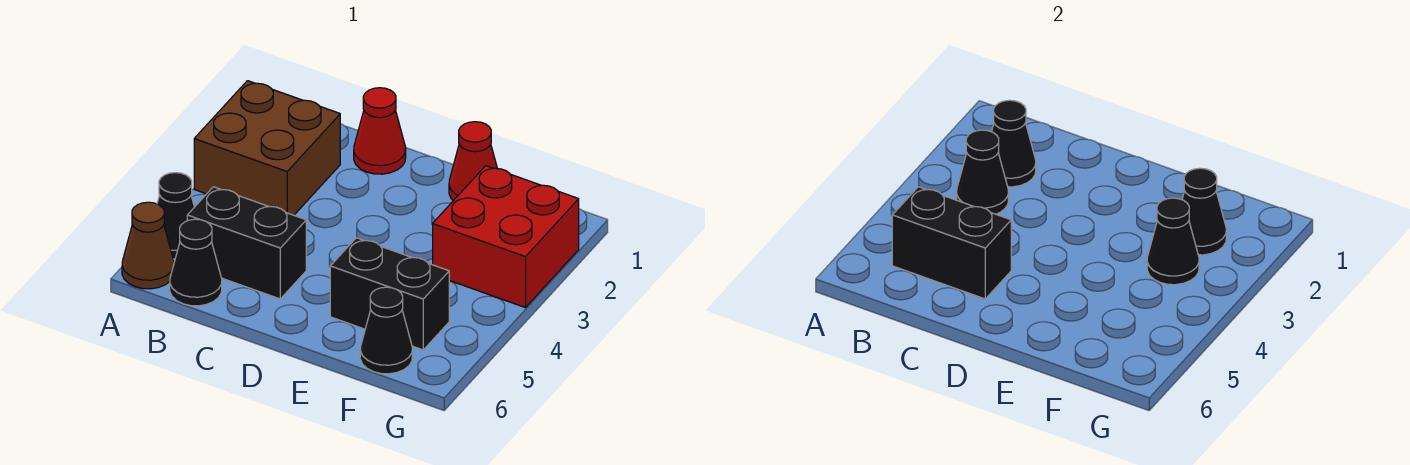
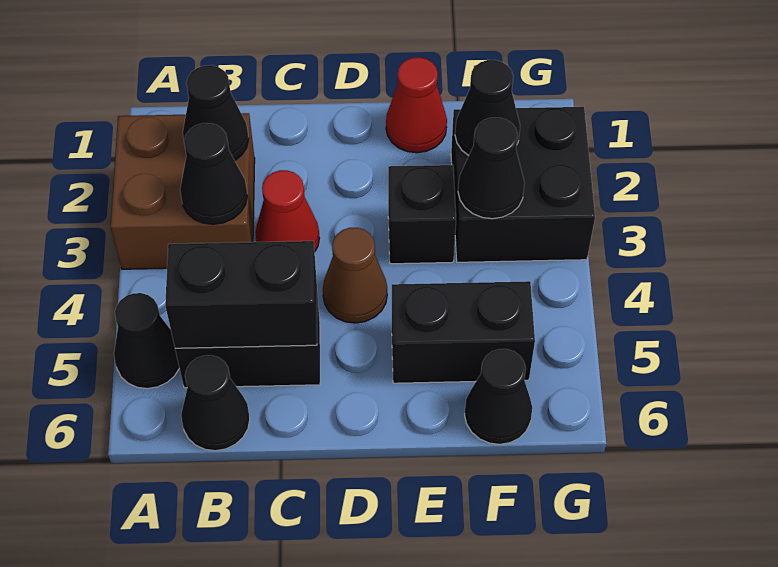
brown cone A6 level 1 -> brown cone D4 level 1
red cone C1 level 1 -> red cone C3 level 1
none -> black brick E3 level 1
red brick F2:G3 level 1 -> black brick F2:G3 level 1

